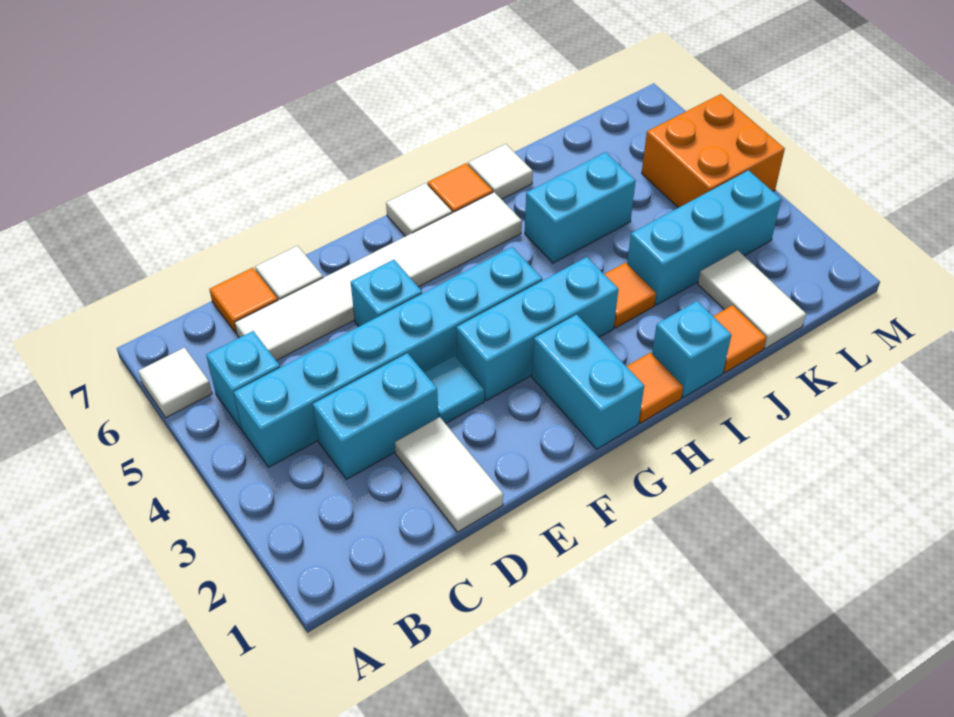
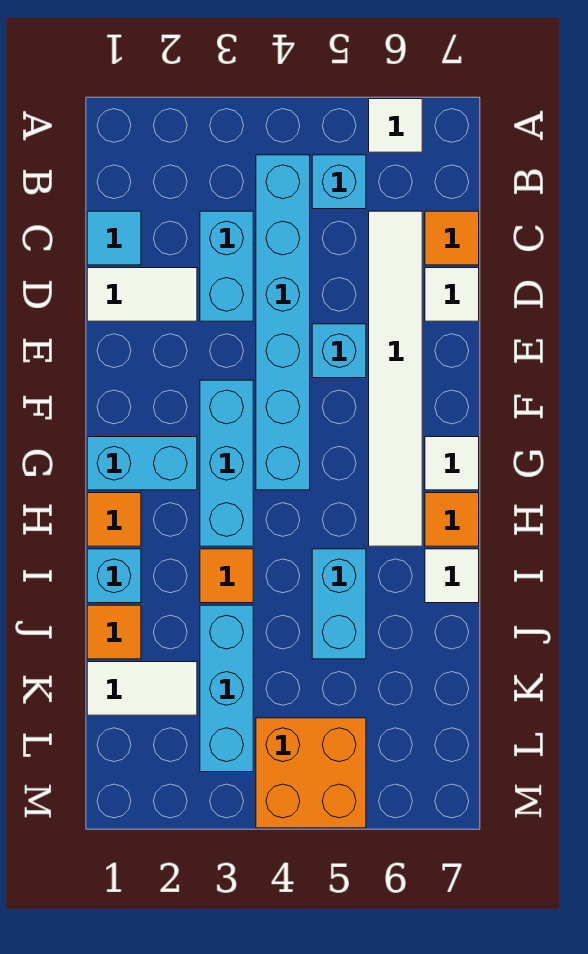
cyan tile E3 level 1 -> cyan tile C1 level 1

